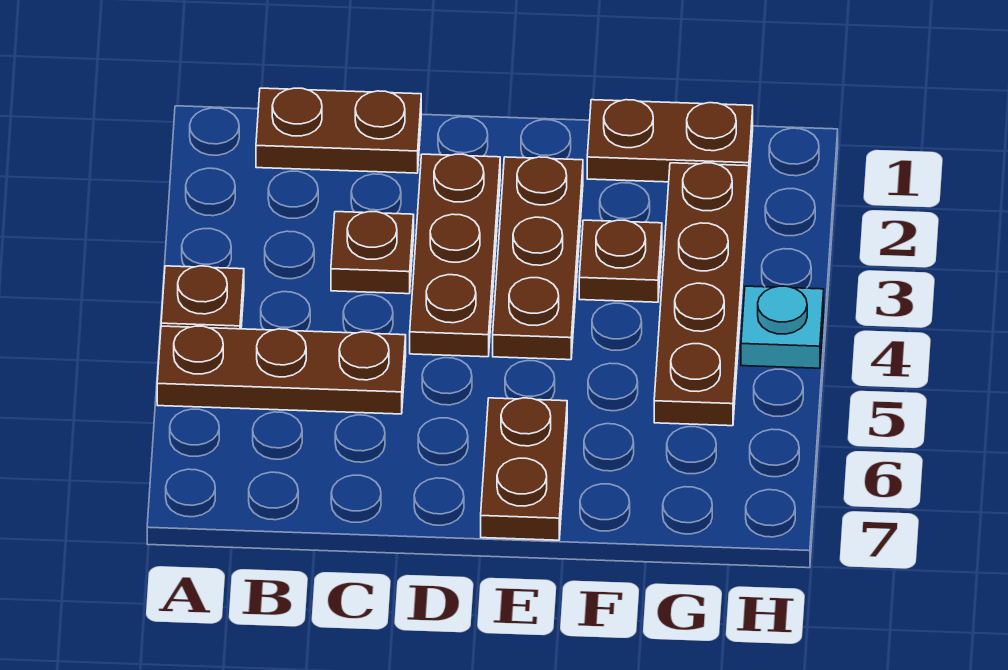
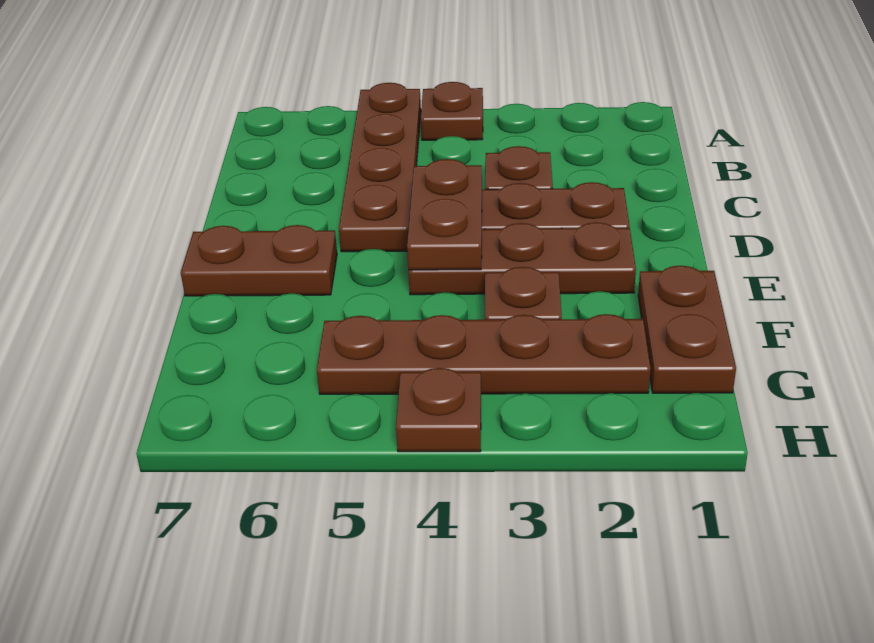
brown plate A5:C5 level 1 -> brown plate A5:D5 level 1
brown plate B1:C1 level 1 -> brown plate D4:E4 level 2
cyan plate H4 level 1 -> brown plate H4 level 1

